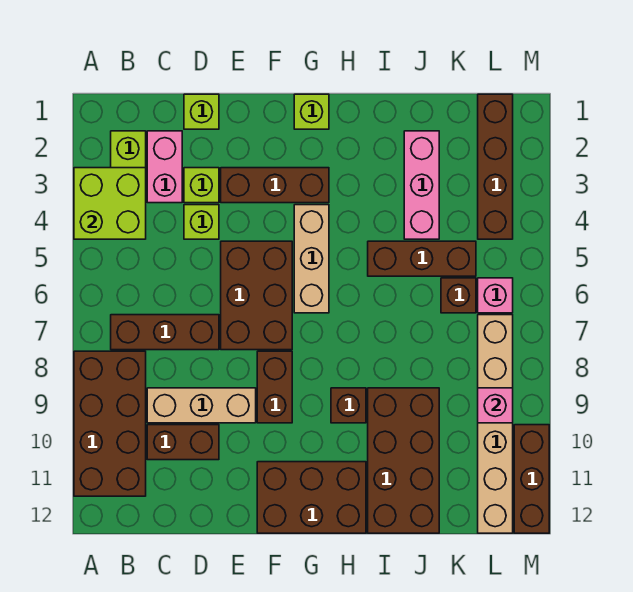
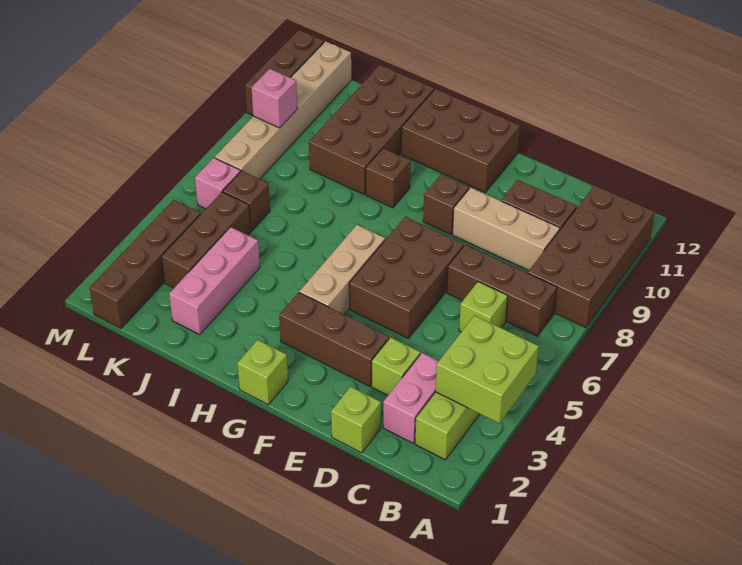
lime brick D4 level 1 -> lime brick C6 level 1
brown brick F8:F9 level 1 -> brown brick F9 level 1
brown brick I5:K5 level 1 -> brown brick K3:K5 level 1

